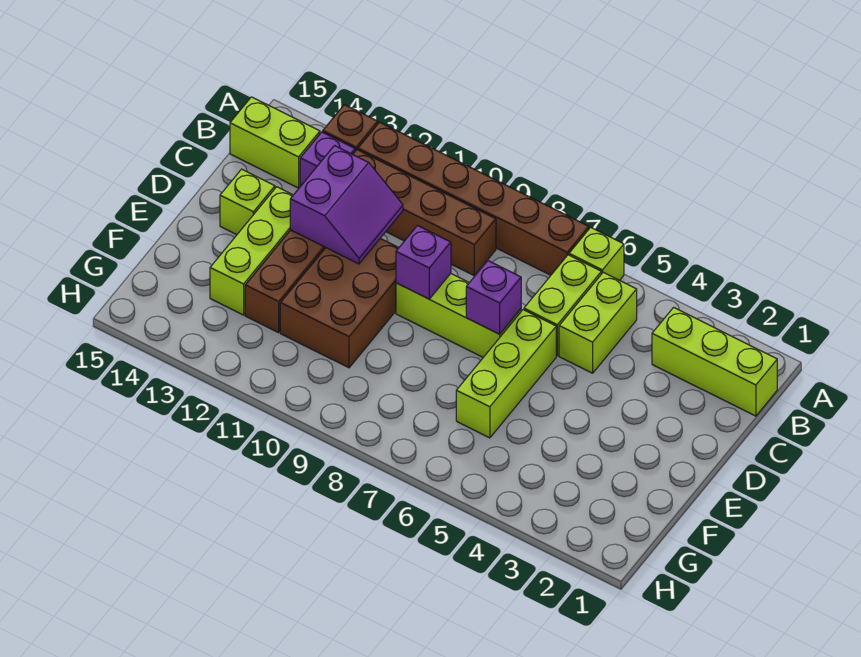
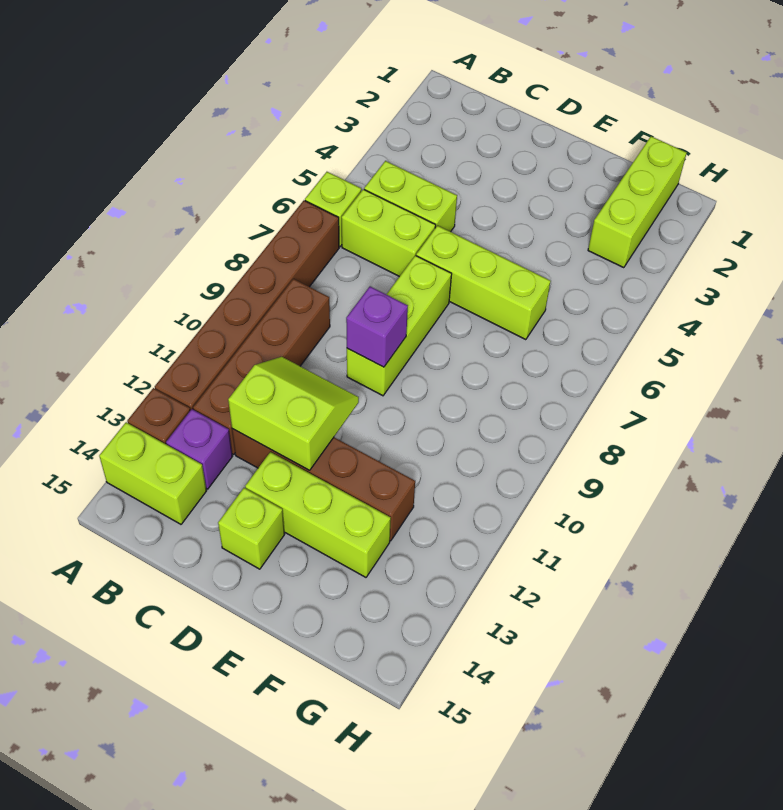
lime brick B1:B3 level 1 -> lime brick G1:G3 level 1
lime brick B14:B15 level 1 -> lime brick A14:B14 level 1
purple slope C11:D12 level 2 top 12 -> lime slope C11:D12 level 2 top 12
purple brick D7 level 2 -> none
brown brick D10:F11 level 1 -> none

